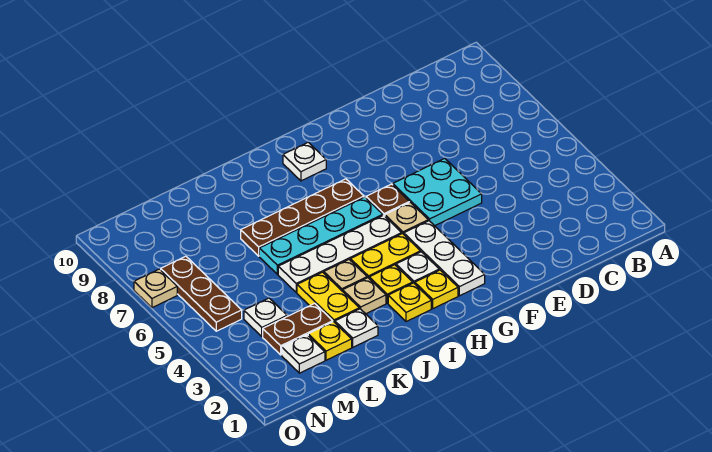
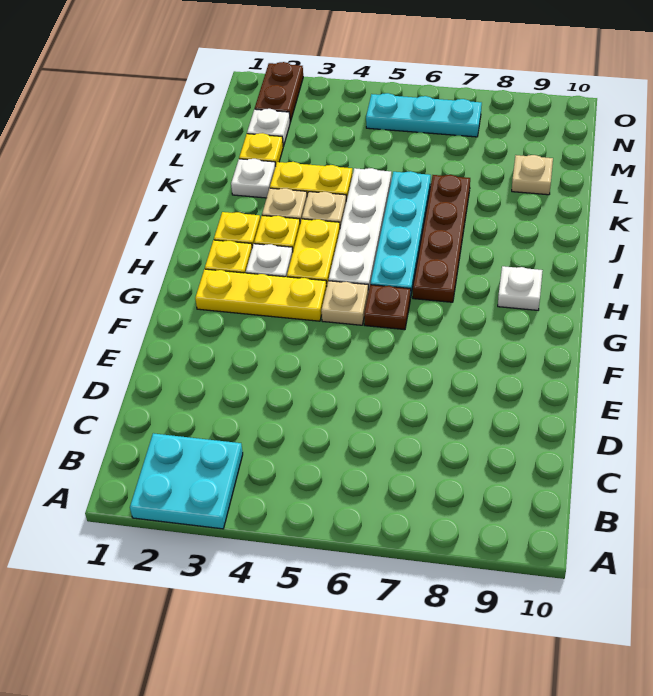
cyan plate E5:F6 level 1 -> cyan plate A2:B3 level 1
white plate G2:G4 level 1 -> yellow plate G2:G4 level 1
brown plate L3:M3 level 1 -> brown plate N2:O2 level 1
white plate M4 level 1 -> none
brown plate N5:N7 level 1 -> cyan plate N5:N7 level 1
tan plate O7 level 1 -> tan plate L9 level 1

